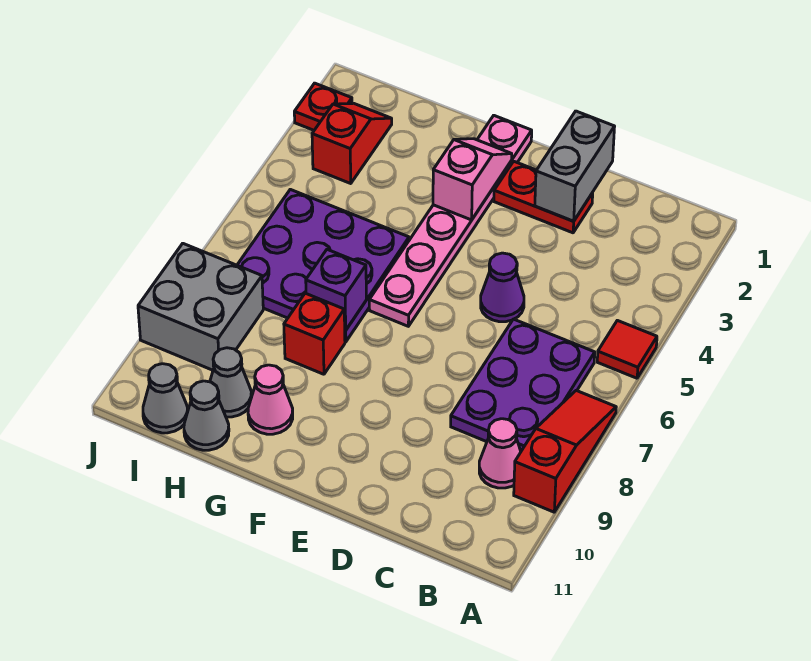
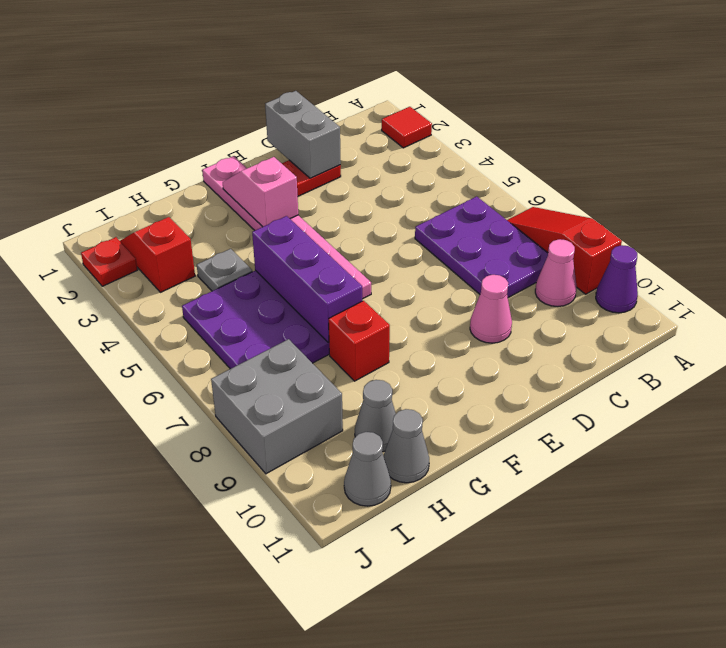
red tile A5 level 1 -> red tile A2 level 1
purple cone D5 level 1 -> purple cone A10 level 1
purple brick G7 level 2 -> purple brick G5:G7 level 2
pink cone G10 level 1 -> pink cone D9 level 1
none -> grey plate H4 level 1

